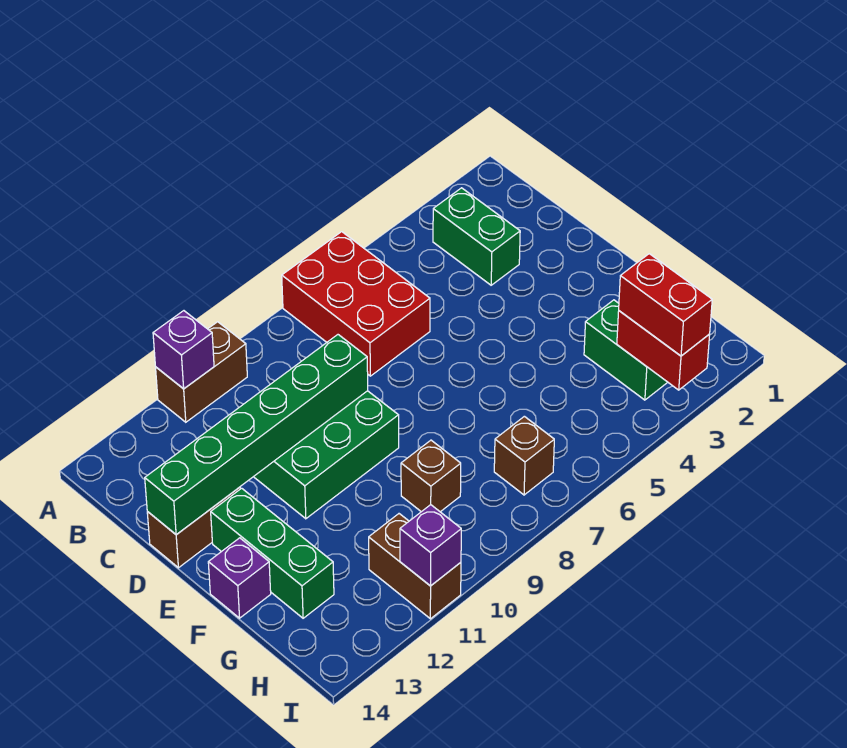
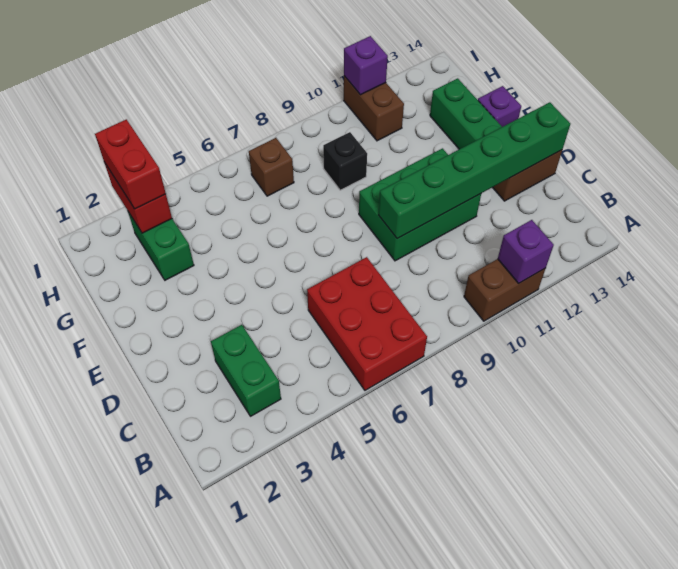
brown brick G9 level 1 -> black brick G9 level 1

